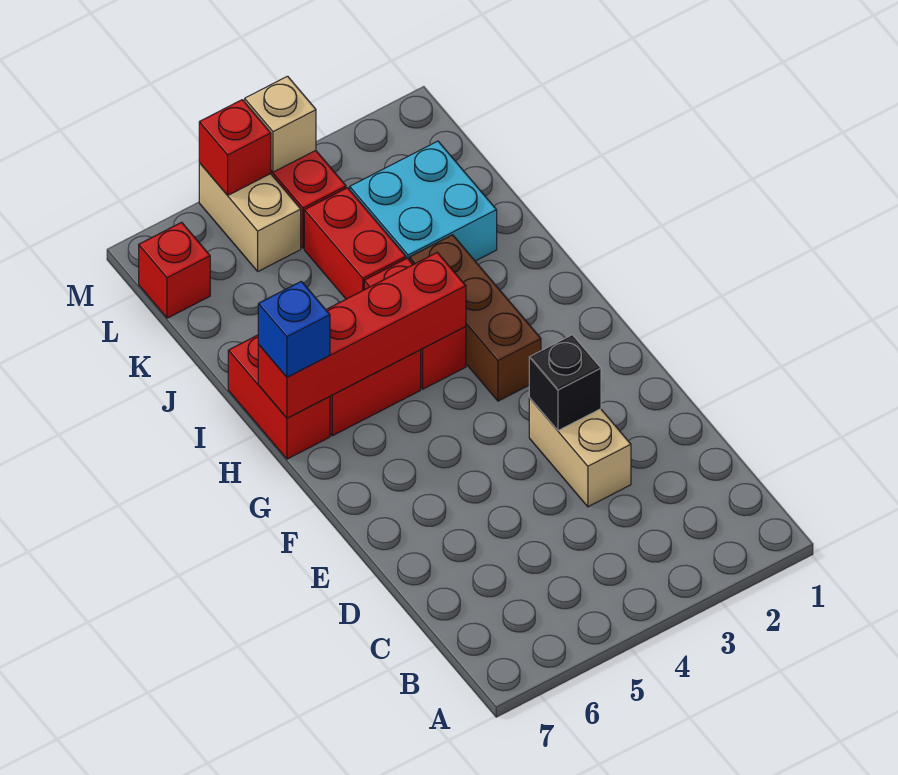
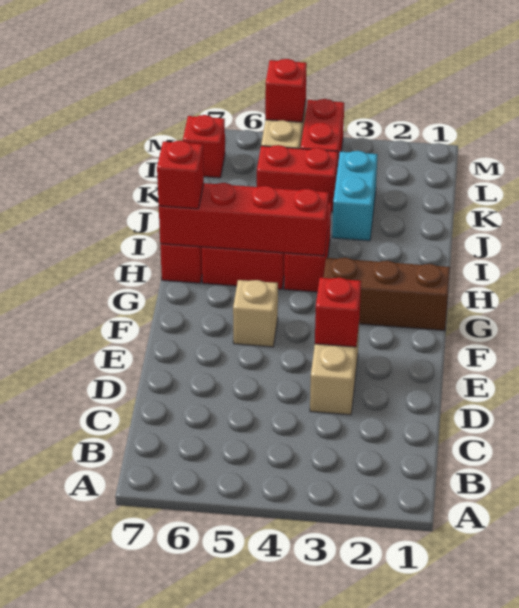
black brick E3 level 2 -> red brick E3 level 2
brown brick G3:I3 level 1 -> brown brick G1:G3 level 1
blue brick H7 level 3 -> red brick H7 level 3
cyan brick J2:K3 level 1 -> cyan brick J3:K3 level 1
red brick J4:K4 level 1 -> red brick K4:K5 level 1
tan brick M4 level 2 -> tan brick F5 level 1

